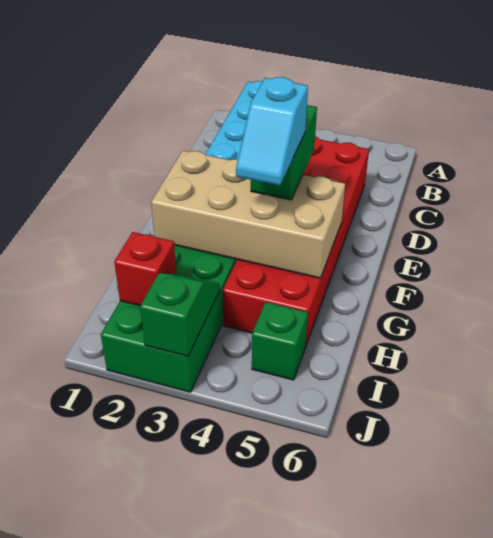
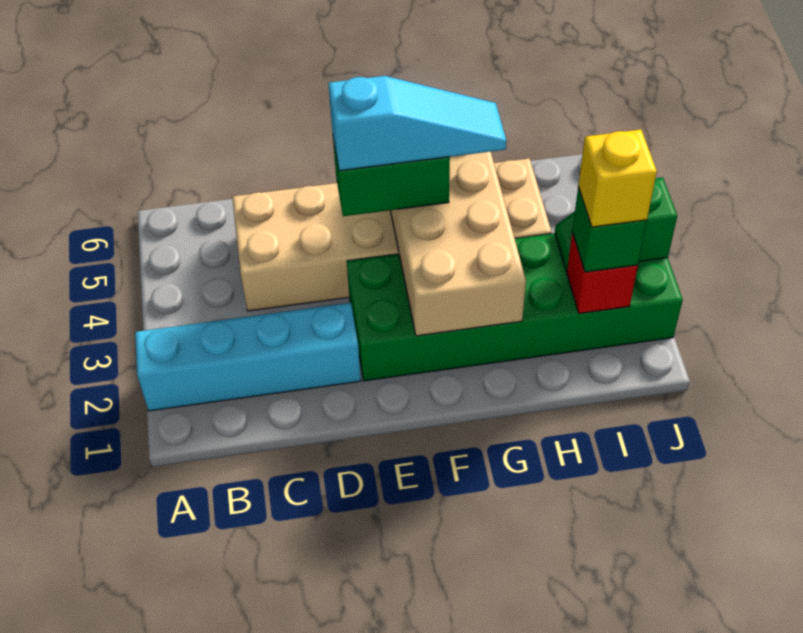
red brick C4:H5 level 1 -> tan brick C4:H5 level 1
cyan slope F4:G4 level 4 top F -> cyan slope E4:G4 level 4 top E
none -> yellow brick I2 level 4
green brick I5 level 1 -> green brick I2 level 3

